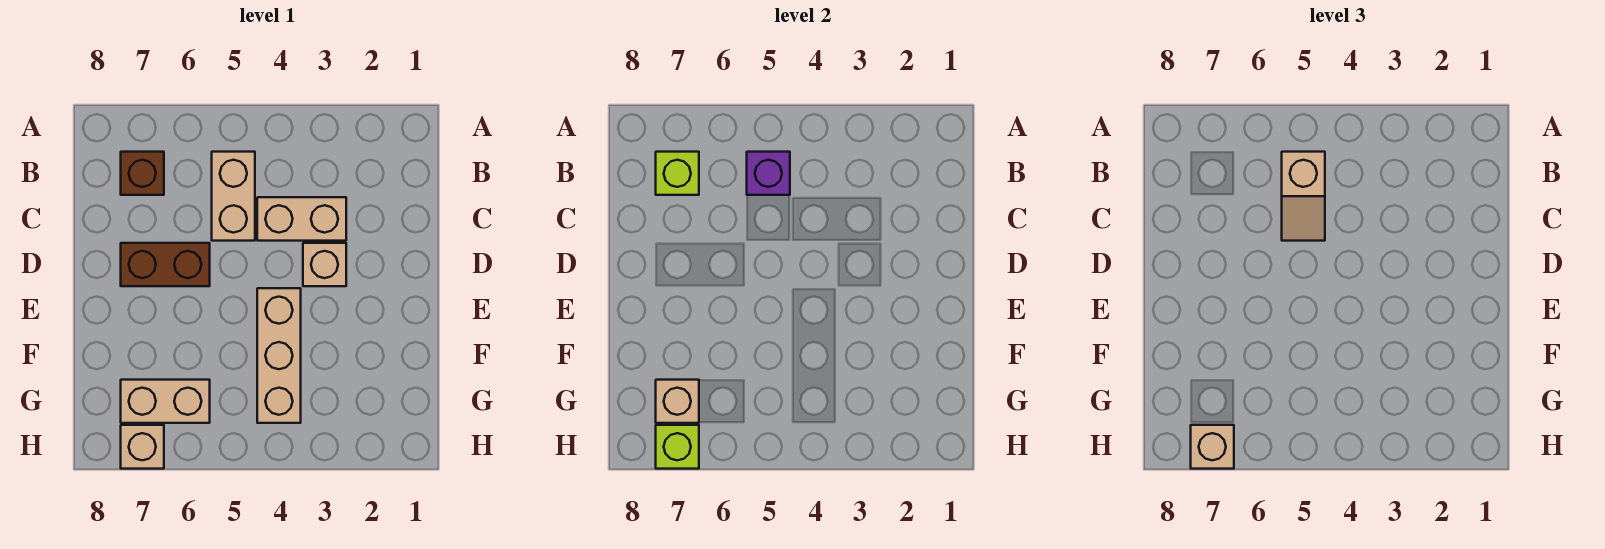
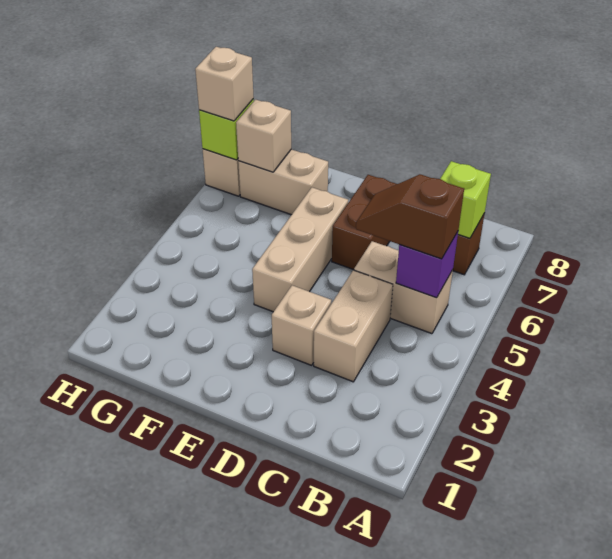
tan slope B5:C5 level 3 top B -> brown slope B5:C5 level 3 top B
tan brick E4:G4 level 1 -> tan brick E4:E6 level 1
tan brick G6:G7 level 1 -> tan brick F7:G7 level 1

